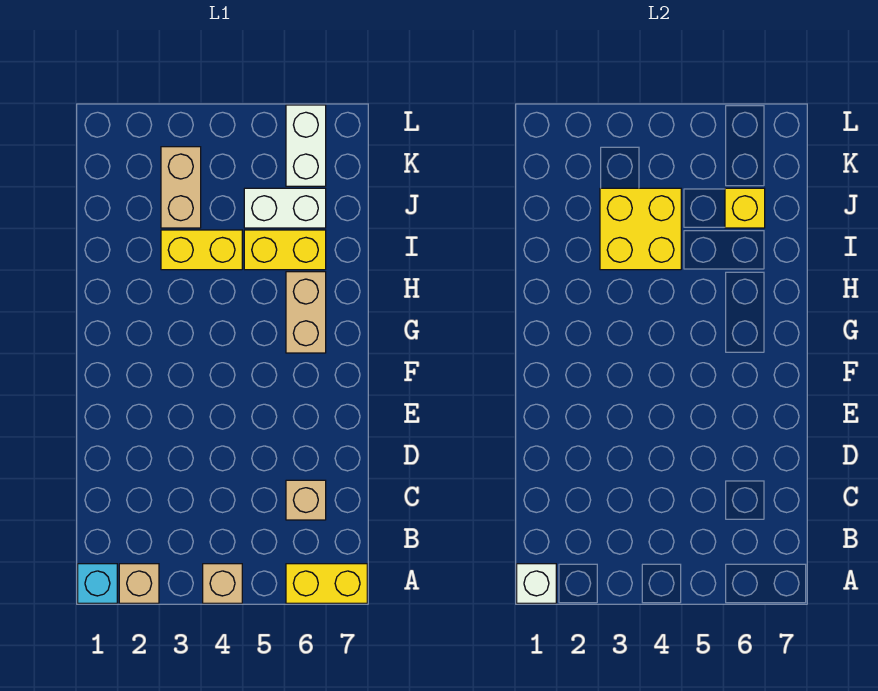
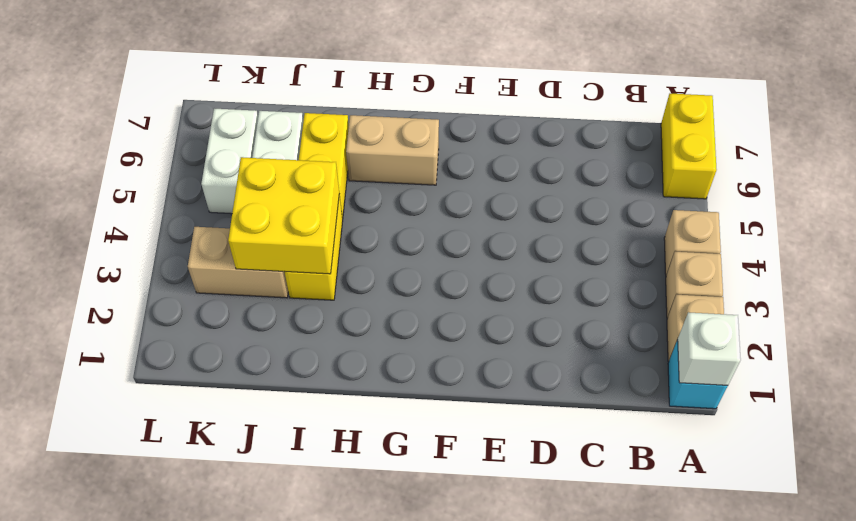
tan brick C6 level 1 -> tan brick A3 level 1
yellow brick J6 level 2 -> none
white brick K6:L6 level 1 -> white brick K5:K6 level 1

